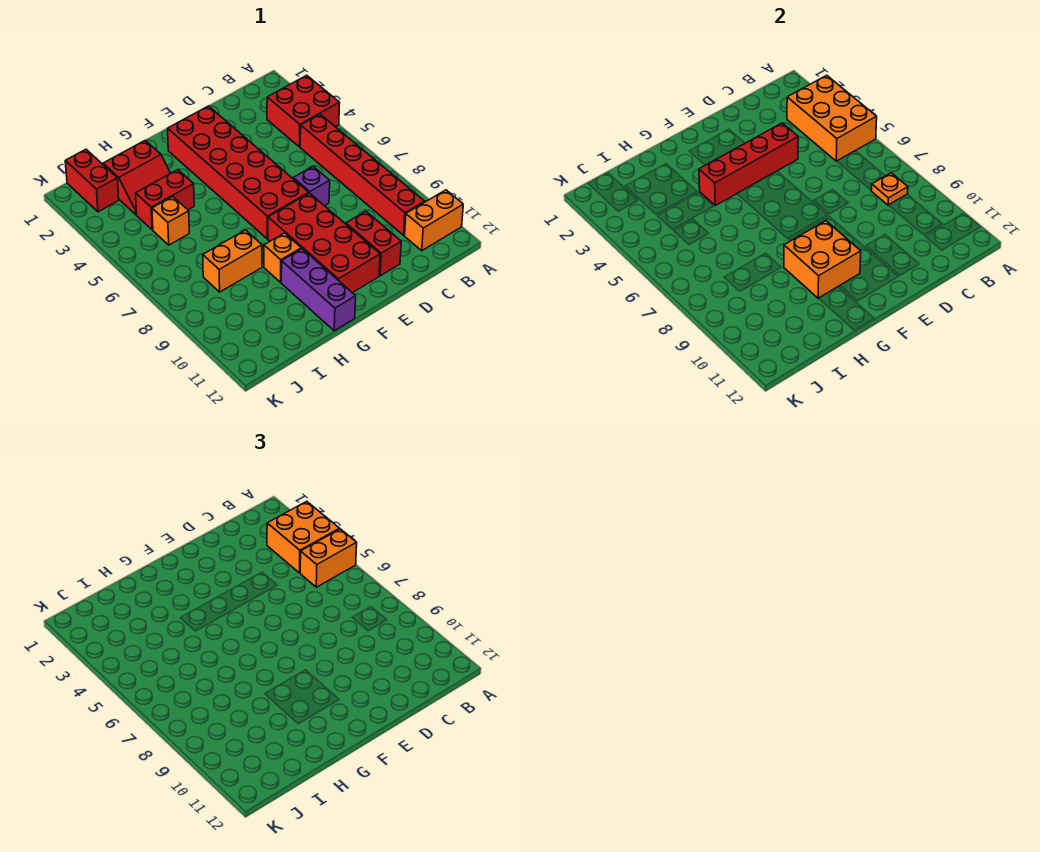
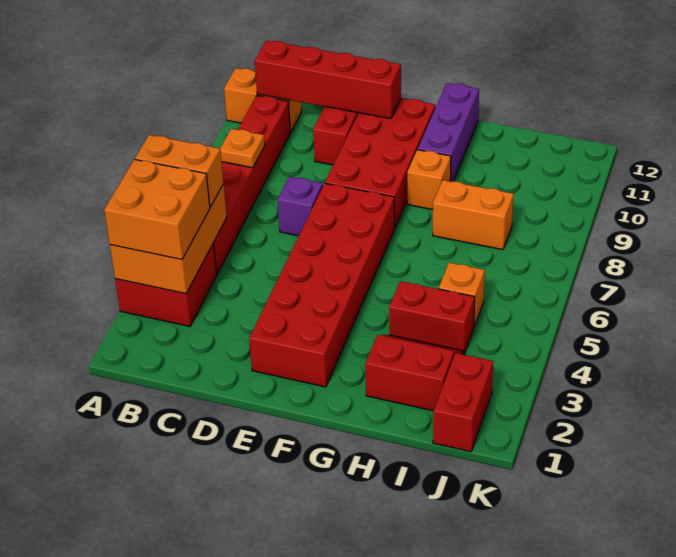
red brick D4:G4 level 2 -> red brick B11:E11 level 2
orange brick F9:G10 level 2 -> none

